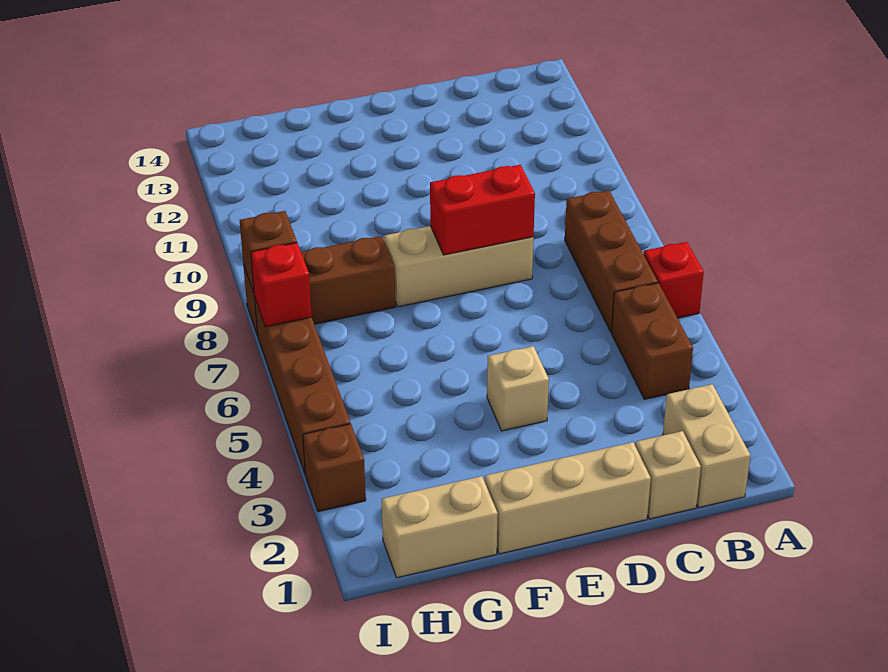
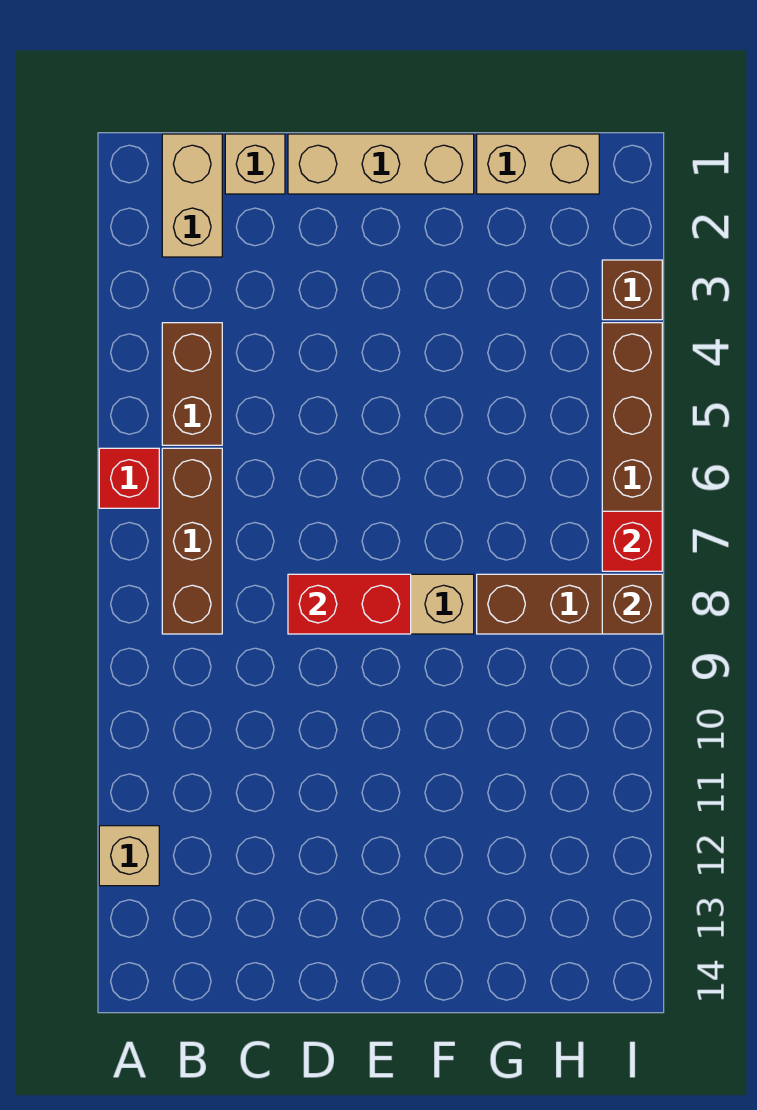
tan brick E4 level 1 -> tan brick A12 level 1

